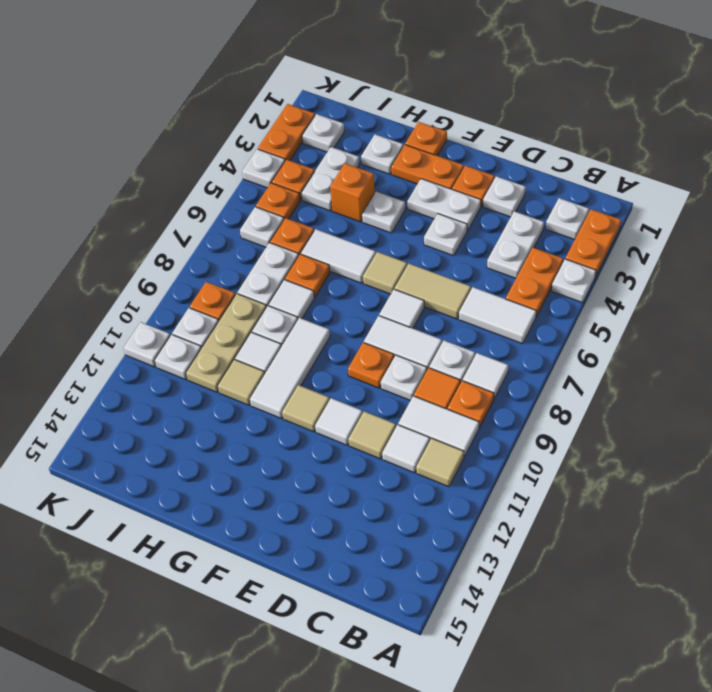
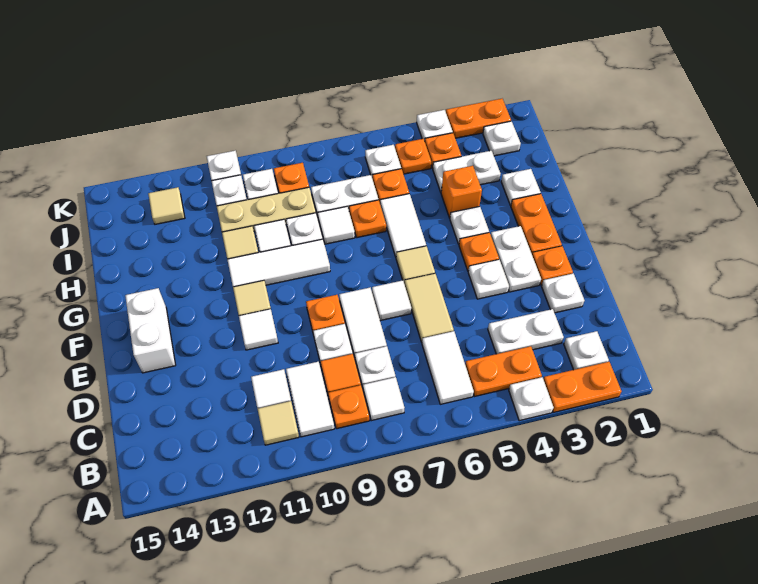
tan tile D11 level 1 -> tan tile J13 level 1
none -> white brick E14:F14 level 1
orange plate G1 level 1 -> orange plate F4 level 1

